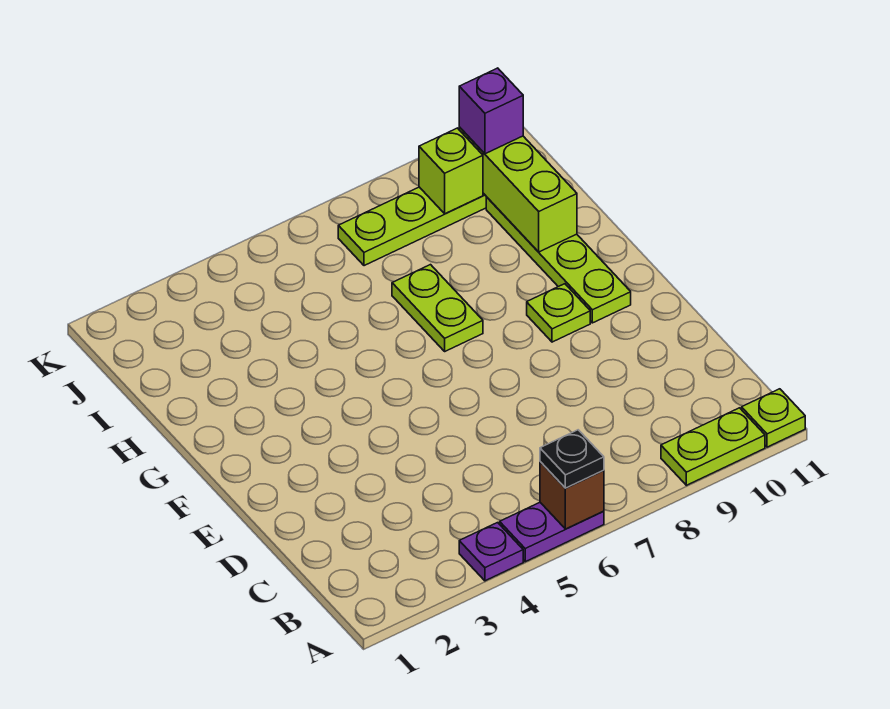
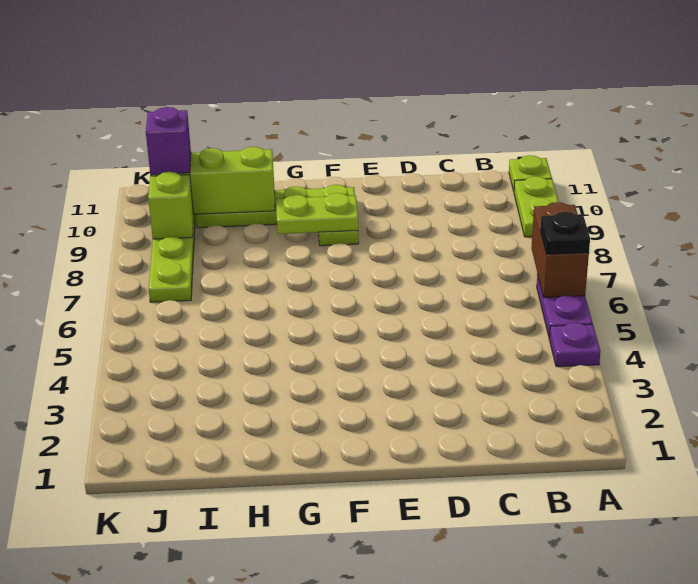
brown brick A6 level 2 -> brown brick A6:A7 level 2
lime plate G7:H7 level 1 -> lime plate F9:G9 level 2

